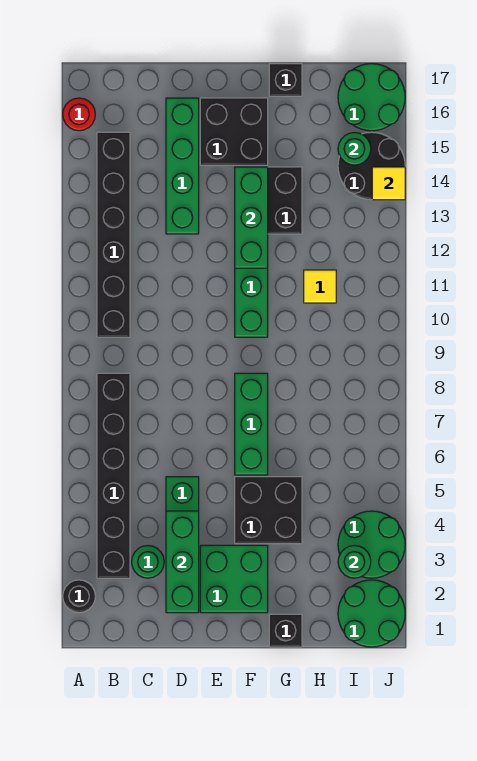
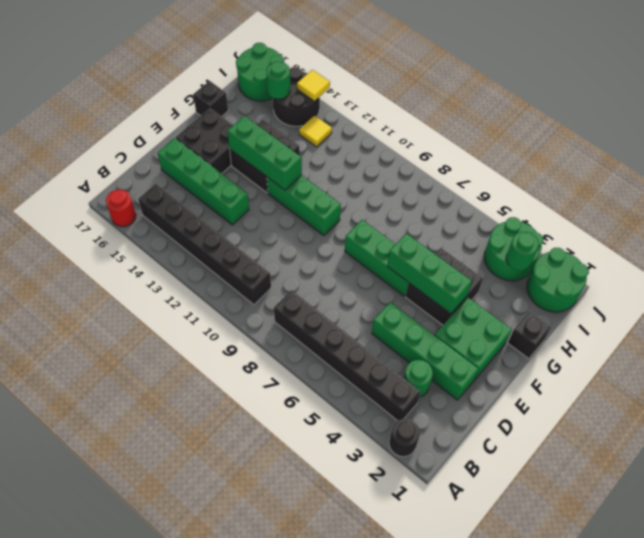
green brick D2:D4 level 2 -> green brick F4:F6 level 2
yellow tile H11 level 1 -> yellow tile I13 level 1

